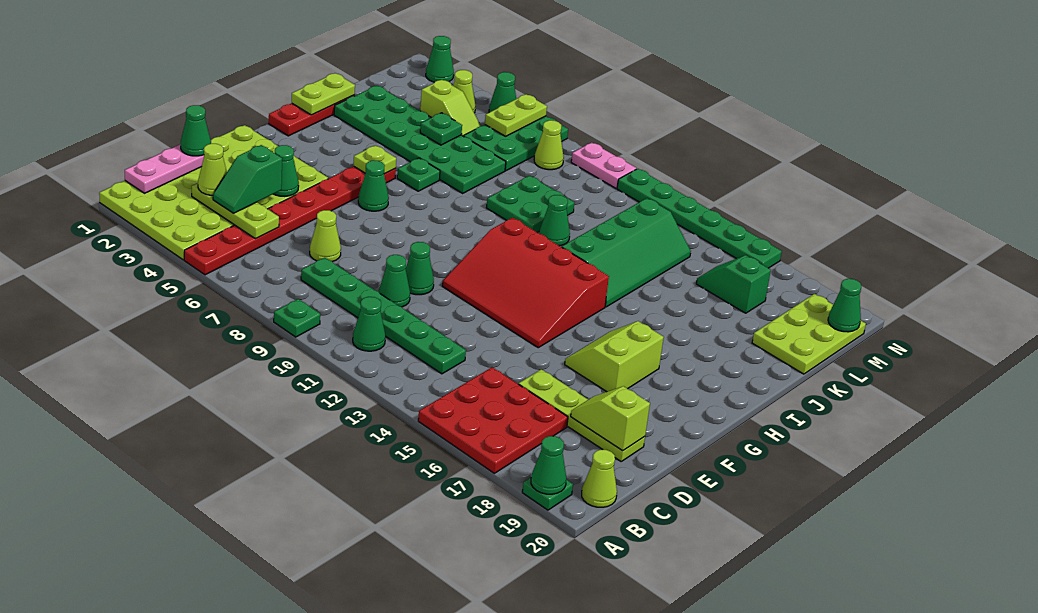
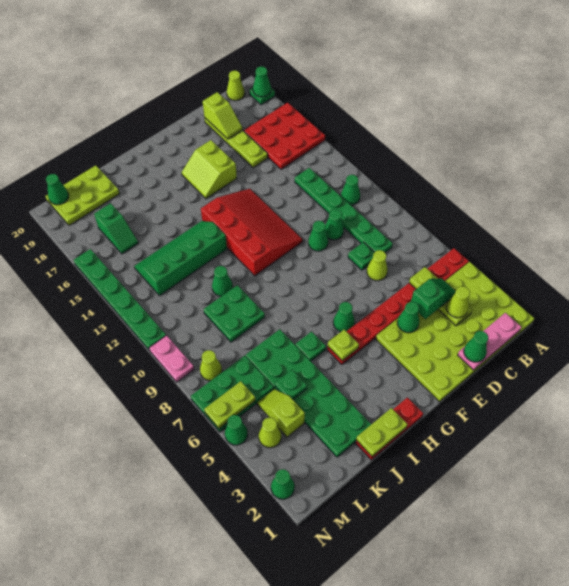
green plate A9 level 1 -> green plate D8 level 1
lime slope F16:G17 level 1 top 17 -> lime slope F16:G17 level 1 top F

